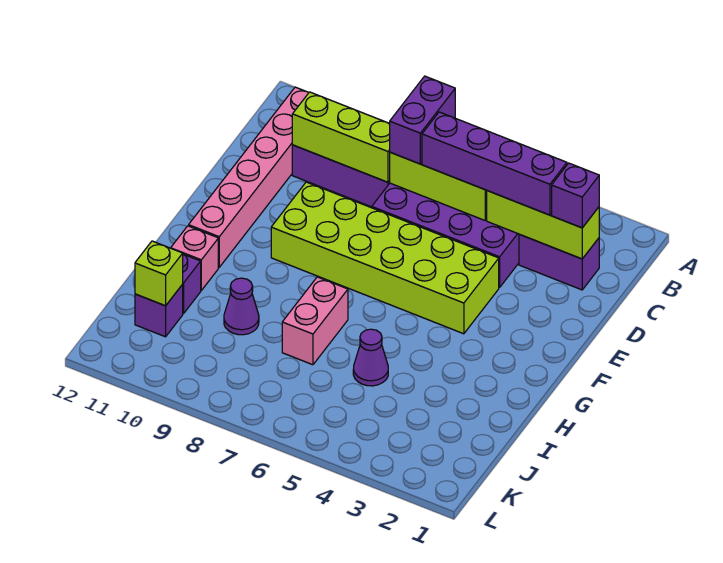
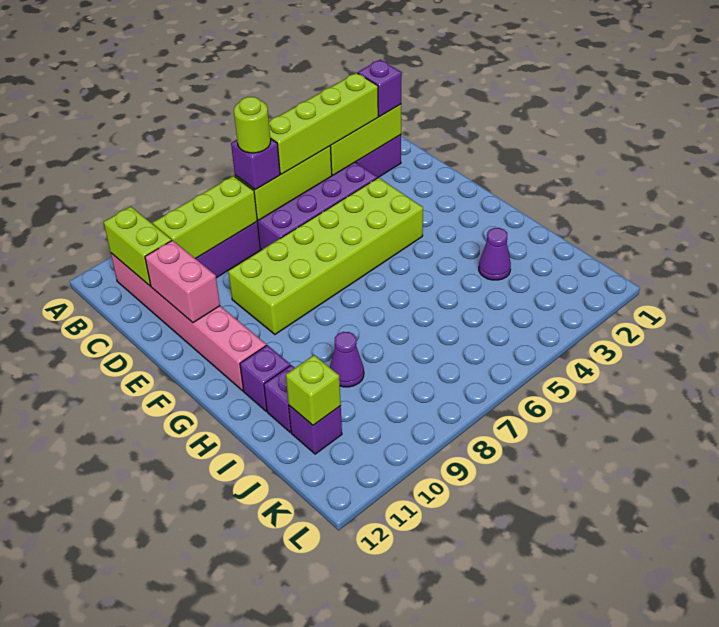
purple brick B7:C7 level 3 -> purple brick C7 level 3
none -> lime brick B11:C11 level 2
purple brick C3:C6 level 3 -> lime brick C3:C6 level 3
none -> lime round brick C7 level 4
pink brick H7:I7 level 1 -> pink brick D11:E11 level 2
pink brick H11 level 1 -> purple brick H11 level 1
purple cone I5 level 1 -> purple cone I3 level 1

